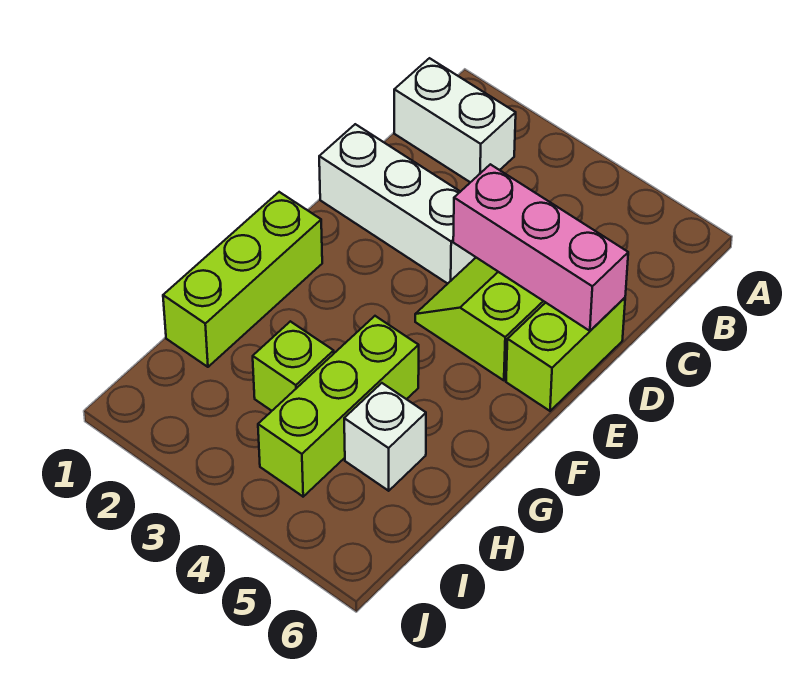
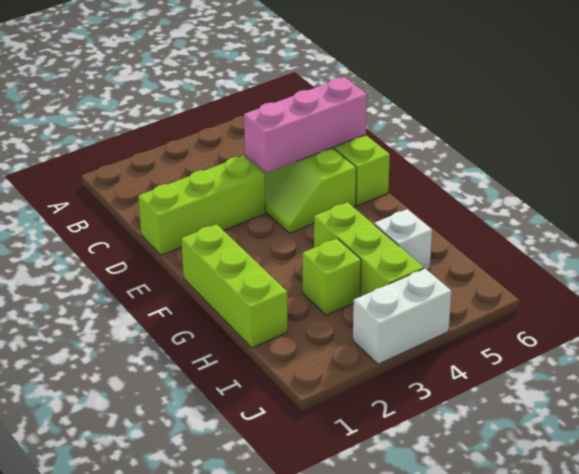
white brick B1:B2 level 1 -> white brick J3:J4 level 1
white brick D1:D3 level 1 -> lime brick D1:D3 level 1

